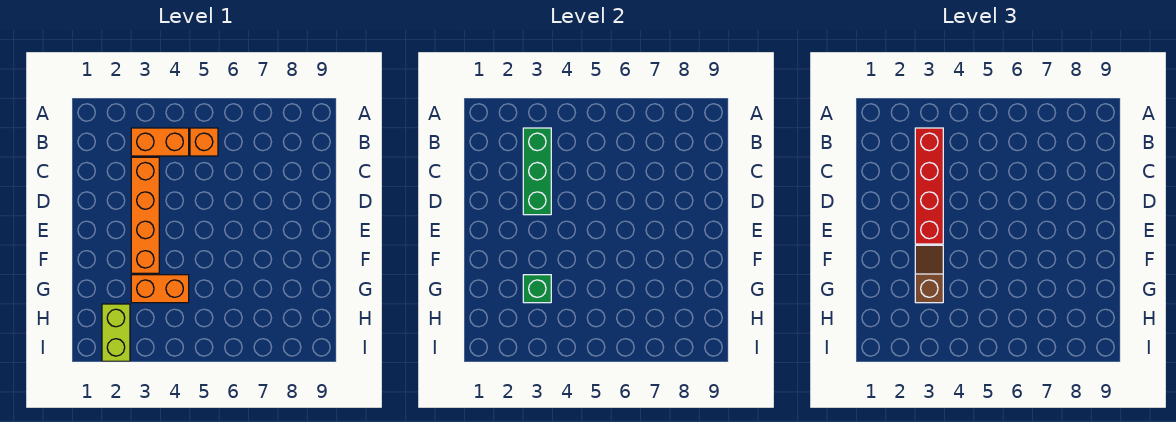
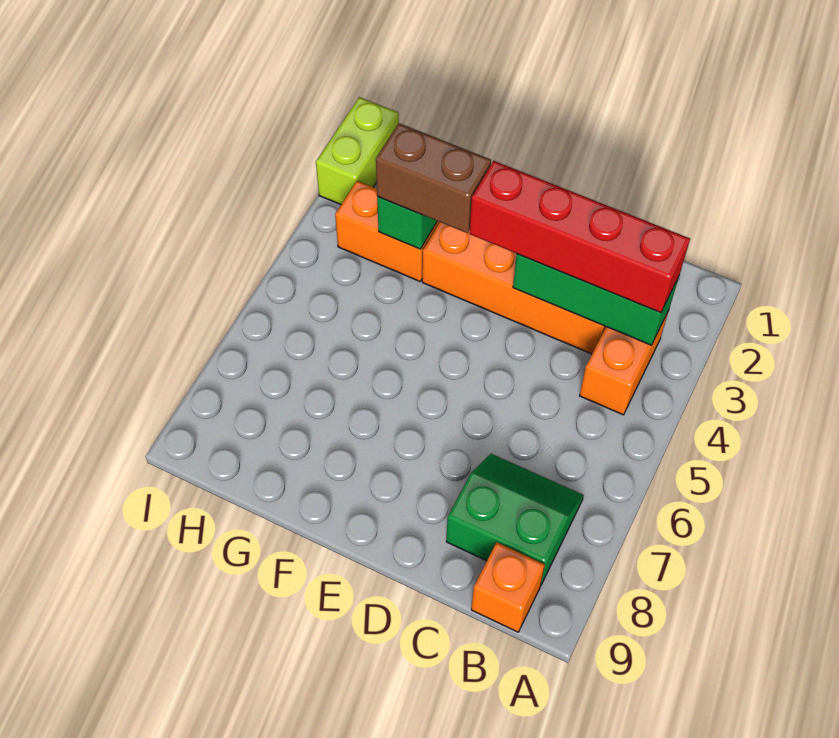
orange brick B5 level 1 -> orange brick B9 level 1
none -> green slope B7:C8 level 1 top 8
brown slope F3:G3 level 3 top G -> brown brick F3:G3 level 3
orange brick G3:G4 level 1 -> orange brick G3:H3 level 1
lime brick H2:I2 level 1 -> lime brick I1:I2 level 1

